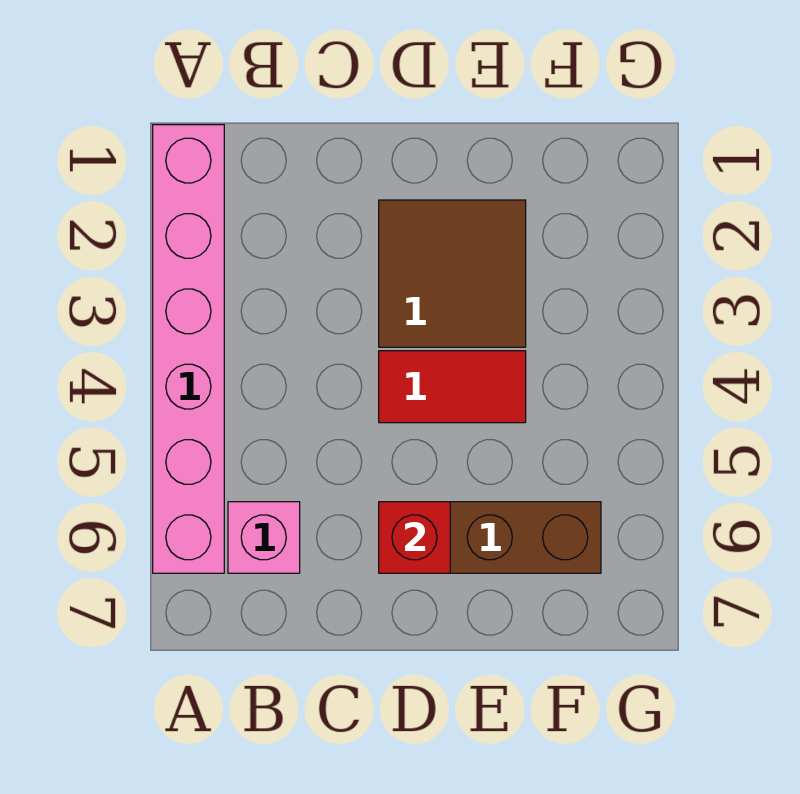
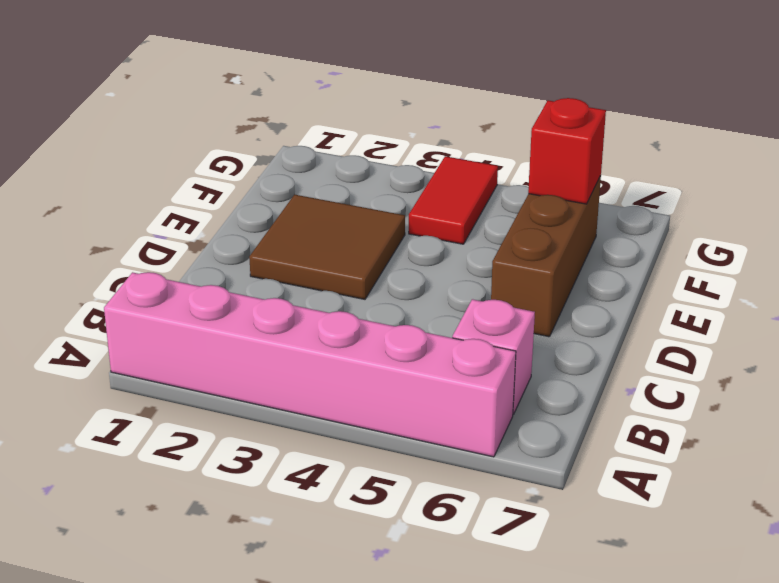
red tile D4:E4 level 1 -> red tile F4:G4 level 1
red brick D6 level 2 -> red brick F6 level 2

